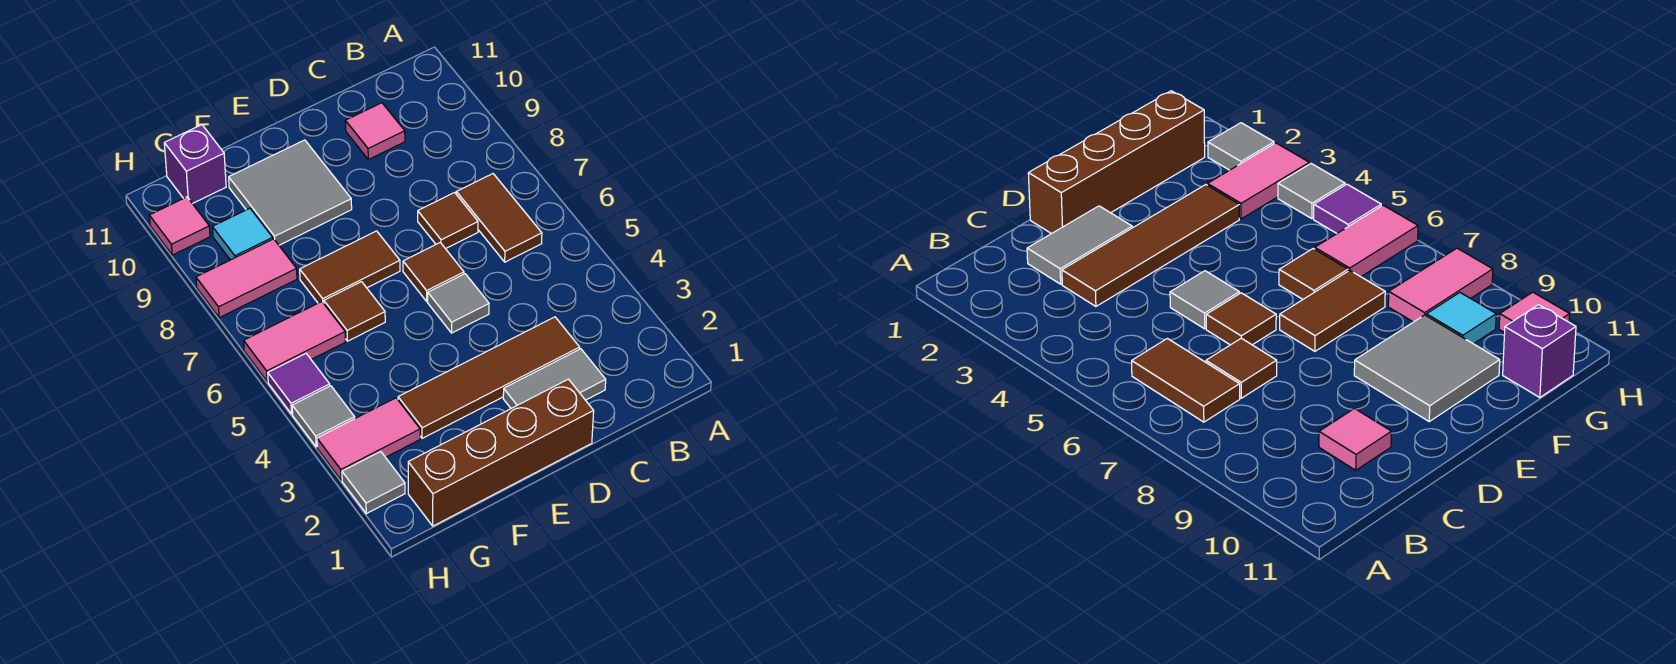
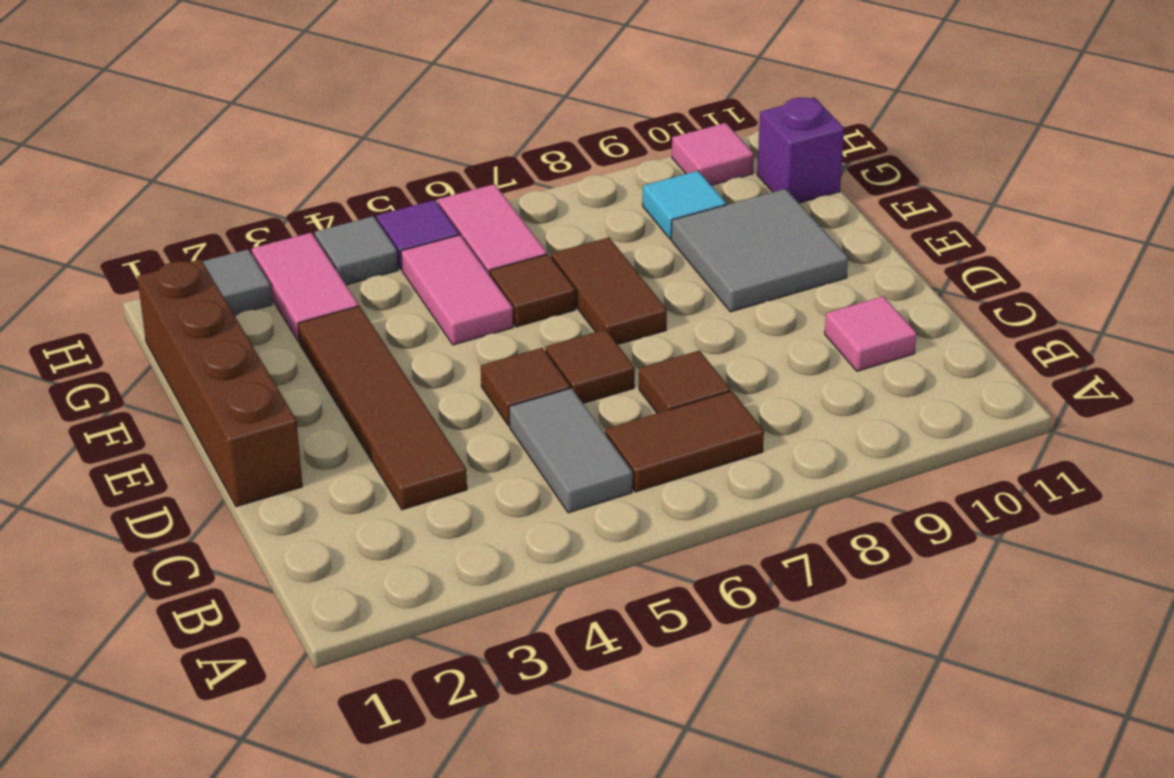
grey tile C2:D2 level 1 -> grey tile B5:C5 level 1
grey tile D5 level 1 -> brown tile D5 level 1
pink tile G8:H8 level 1 -> pink tile F5:G5 level 1

